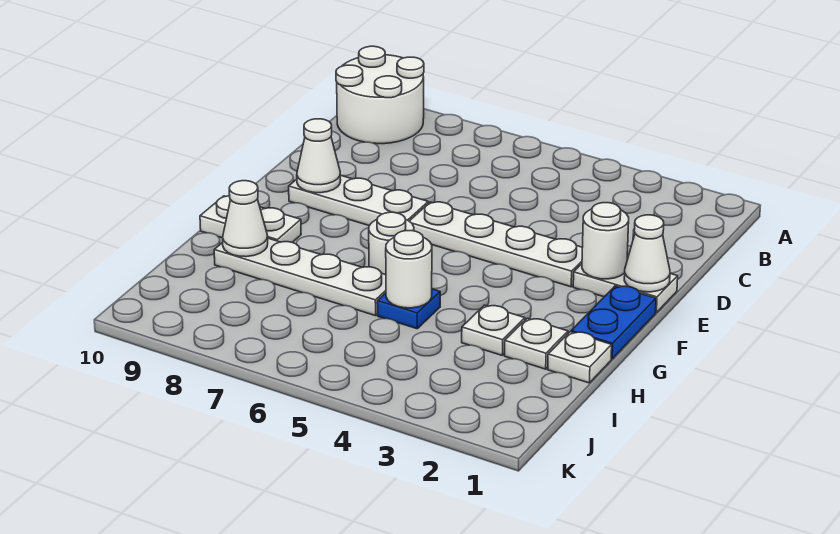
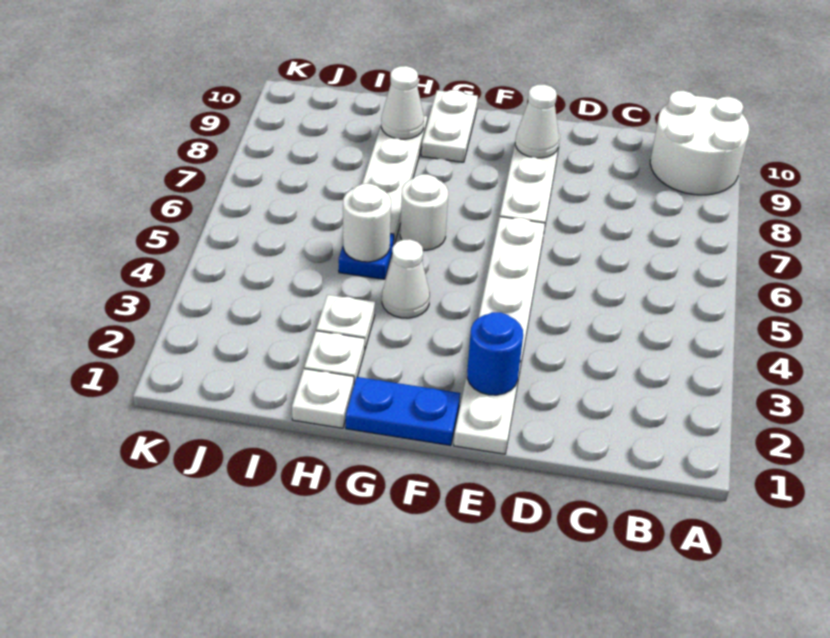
white cone E1 level 2 -> white cone G4 level 1
white round brick E2 level 2 -> blue round brick E2 level 2

